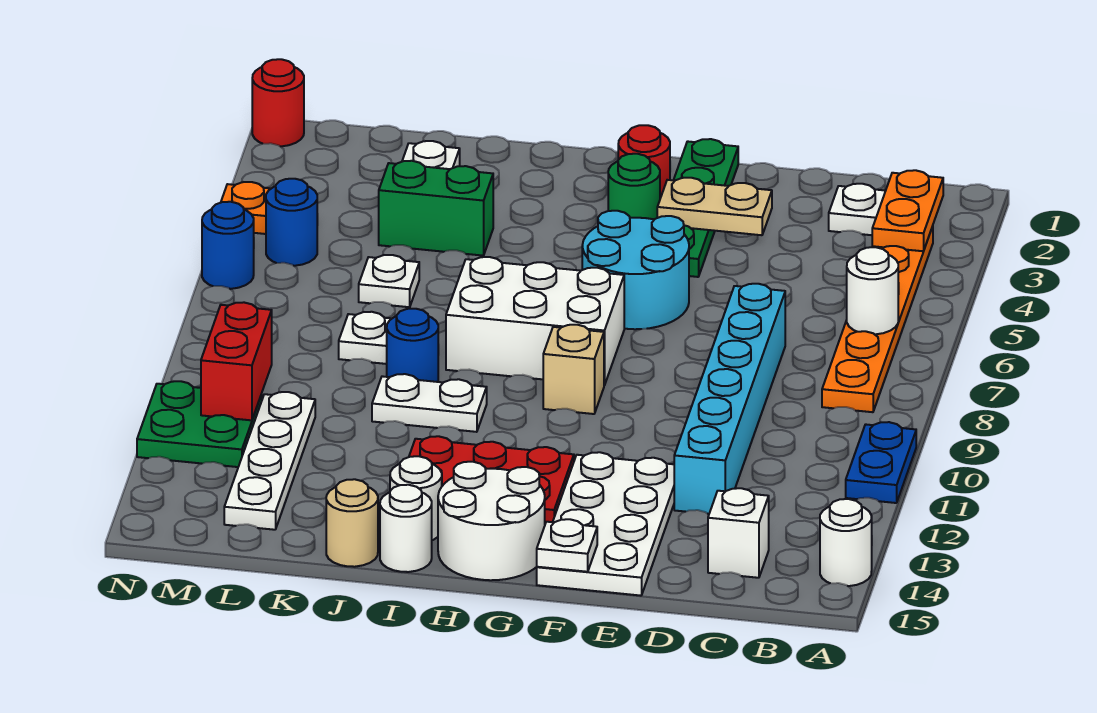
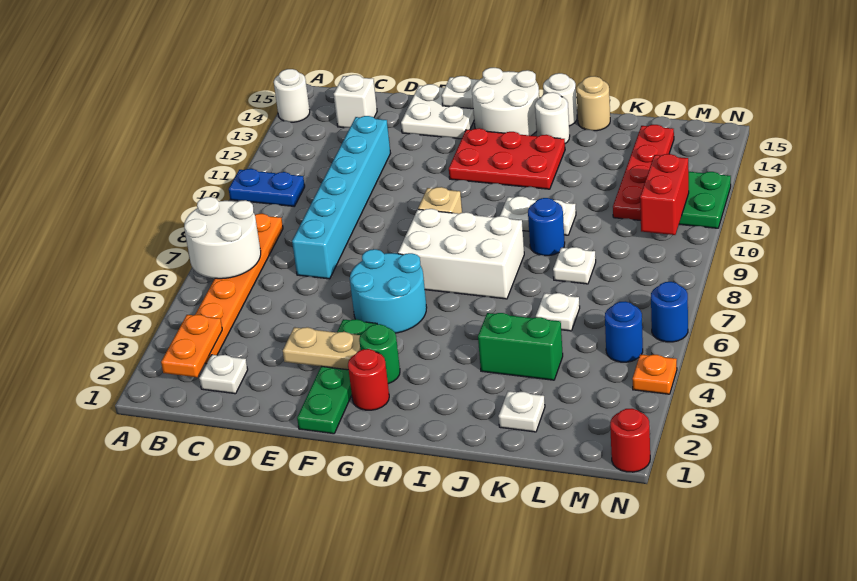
blue plate A10:A11 level 1 -> blue plate A10:B10 level 1
white round brick B6 level 2 -> white round brick A6:B7 level 2
white plate E12:F15 level 1 -> white plate E14:F15 level 1
white plate L11:L14 level 1 -> red plate L11:L14 level 1

